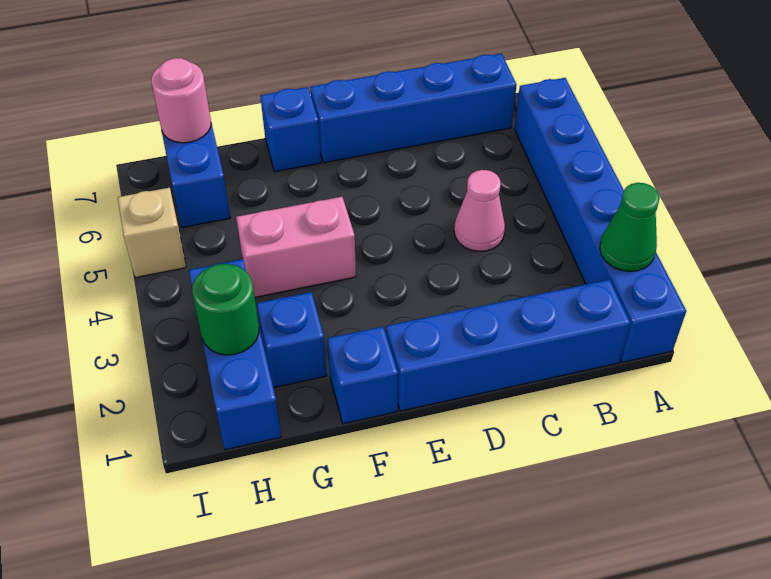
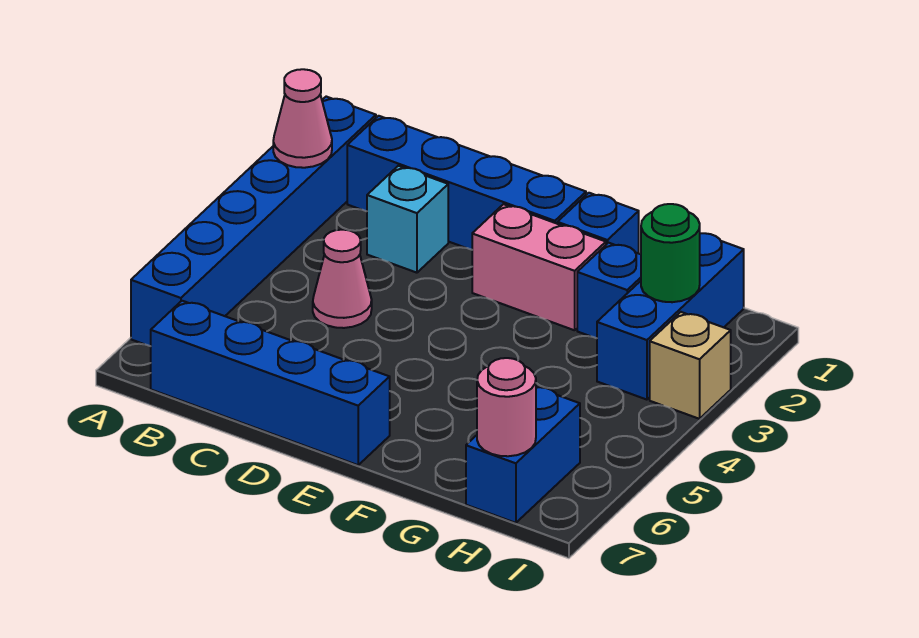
green cone A2 level 2 -> pink cone A2 level 2
none -> cyan brick C2 level 1
pink brick F4:G4 level 1 -> pink brick E2:F2 level 1
blue brick F7 level 1 -> none
tan brick I5 level 1 -> tan brick I3 level 1

